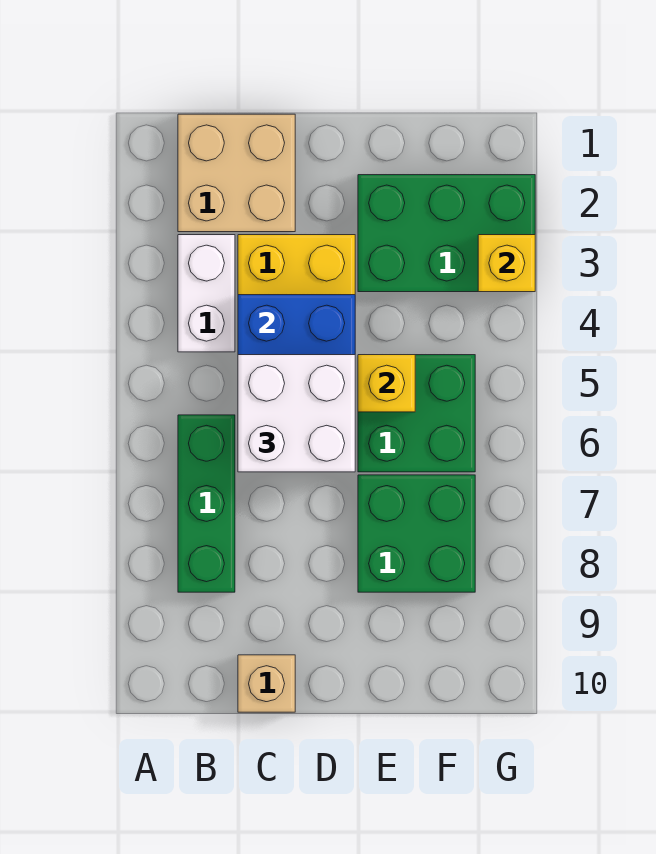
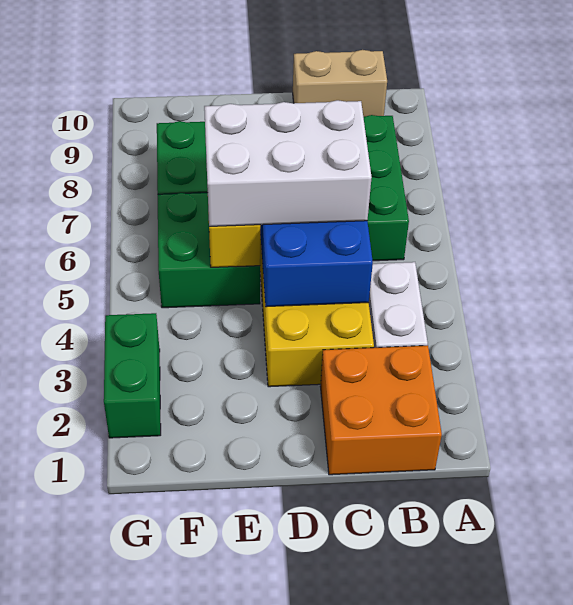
tan brick B1:C2 level 1 -> orange brick B1:C2 level 1
white brick C5:D6 level 3 -> white brick C5:E6 level 3
tan brick C10 level 1 -> tan brick B10:C10 level 1
green brick E2:G3 level 1 -> green brick G2:G3 level 1
yellow brick G3 level 2 -> none

